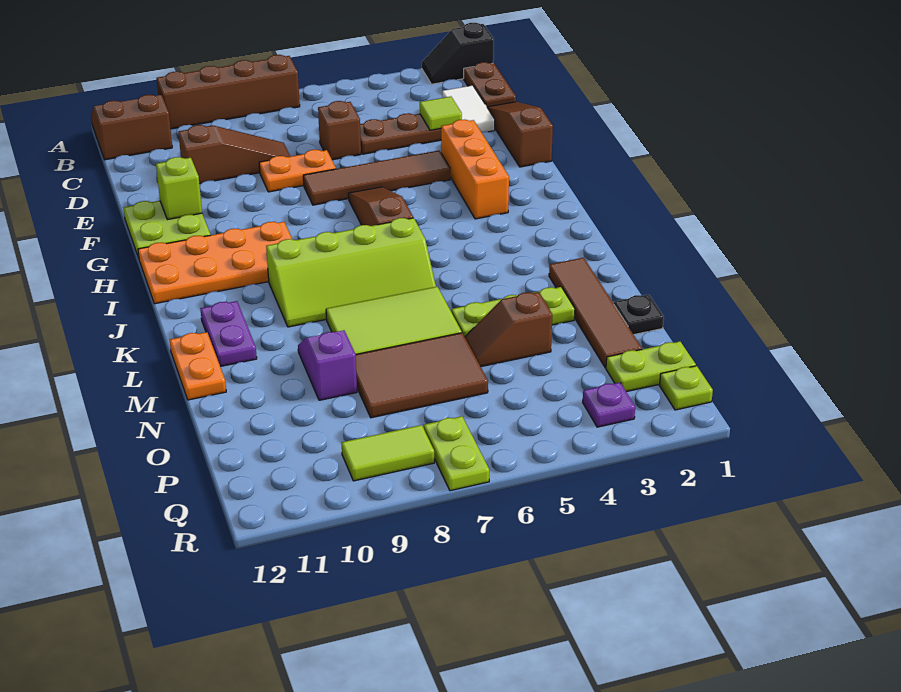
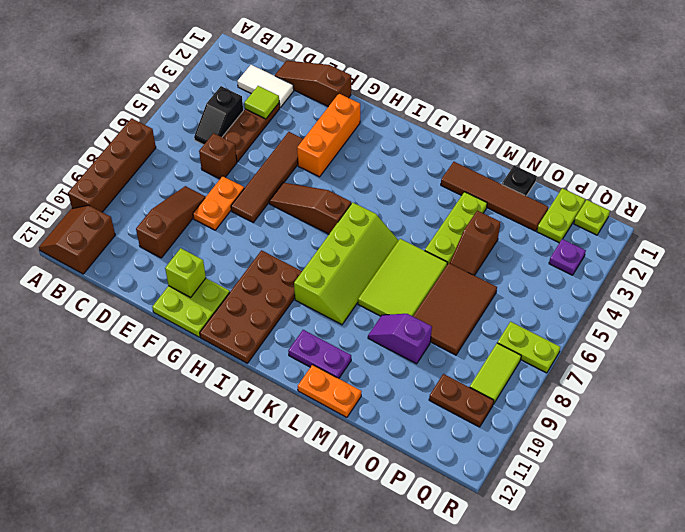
black slope A1:A2 level 1 top 1 -> black slope C4:C5 level 1 top 4
brown plate B1:C1 level 1 -> brown plate P10:Q10 level 1
orange brick F3:H3 level 1 -> orange brick G2:G4 level 1
orange plate H9:I12 level 1 -> brown plate H9:I12 level 1

